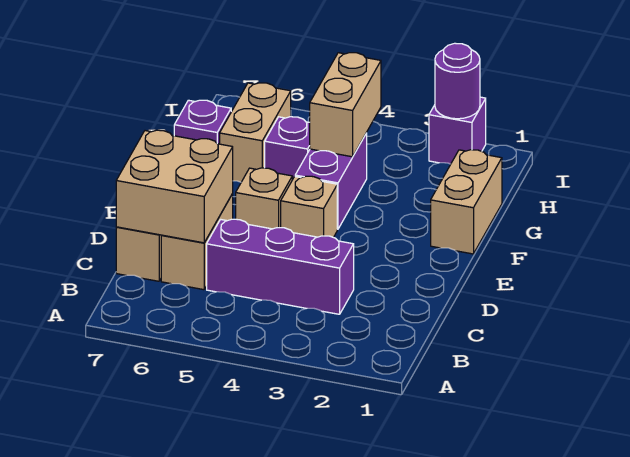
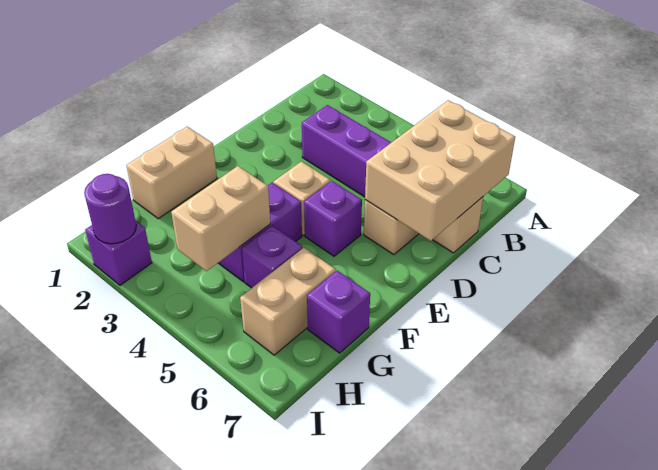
tan brick C6:D7 level 2 -> tan brick B6:D7 level 2
tan brick E5 level 1 -> purple brick E5 level 1

